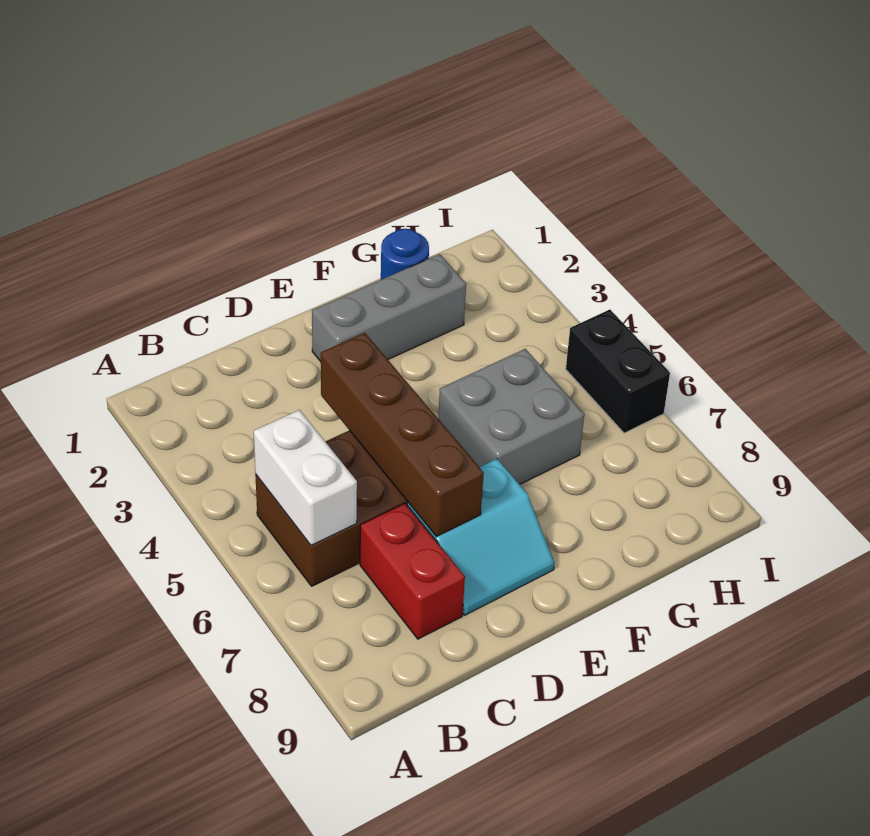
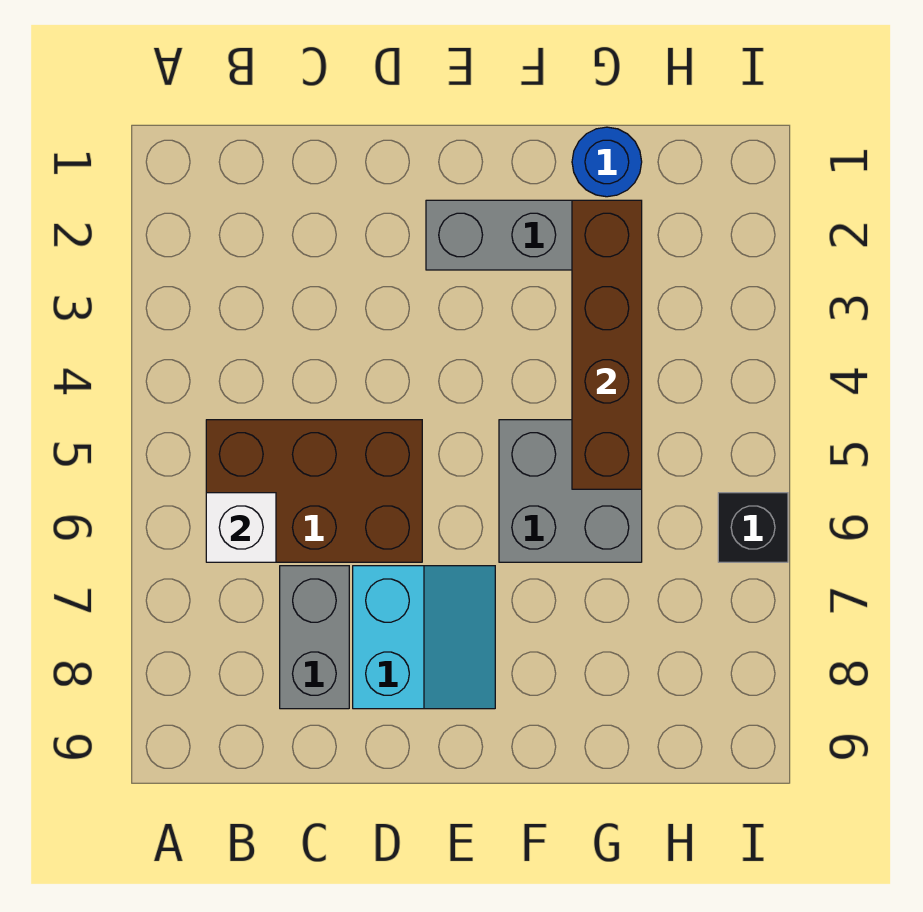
white brick B5:B6 level 2 -> white brick B6 level 2
red brick C7:C8 level 1 -> grey brick C7:C8 level 1
brown brick D4:D7 level 2 -> brown brick G2:G5 level 2
cyan slope D7:E8 level 1 top 7 -> cyan slope D7:E8 level 1 top D
black brick I5:I6 level 1 -> black brick I6 level 1

